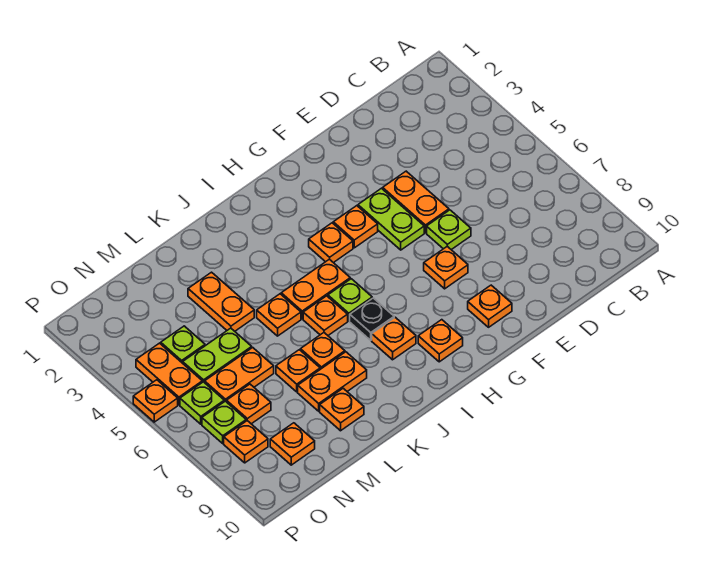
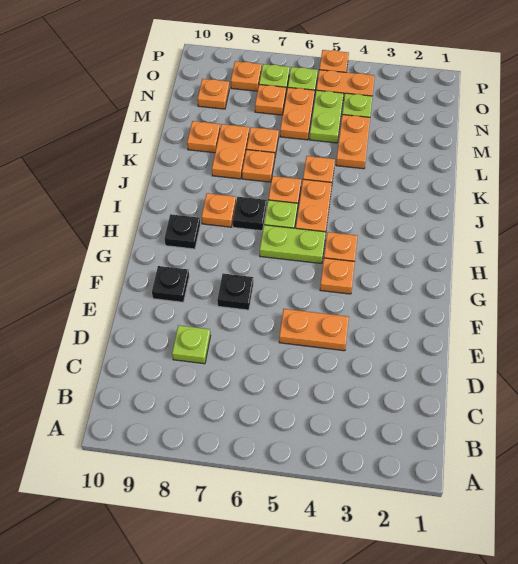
lime plate E6 level 1 -> lime plate D8 level 1
lime plate F4:F5 level 1 -> lime plate H5:H6 level 1
orange plate F7 level 1 -> black plate F7 level 1
orange plate F9 level 1 -> black plate F9 level 1
orange plate H9 level 1 -> black plate H9 level 1
orange plate L3:L4 level 1 -> orange plate L4:M4 level 1

